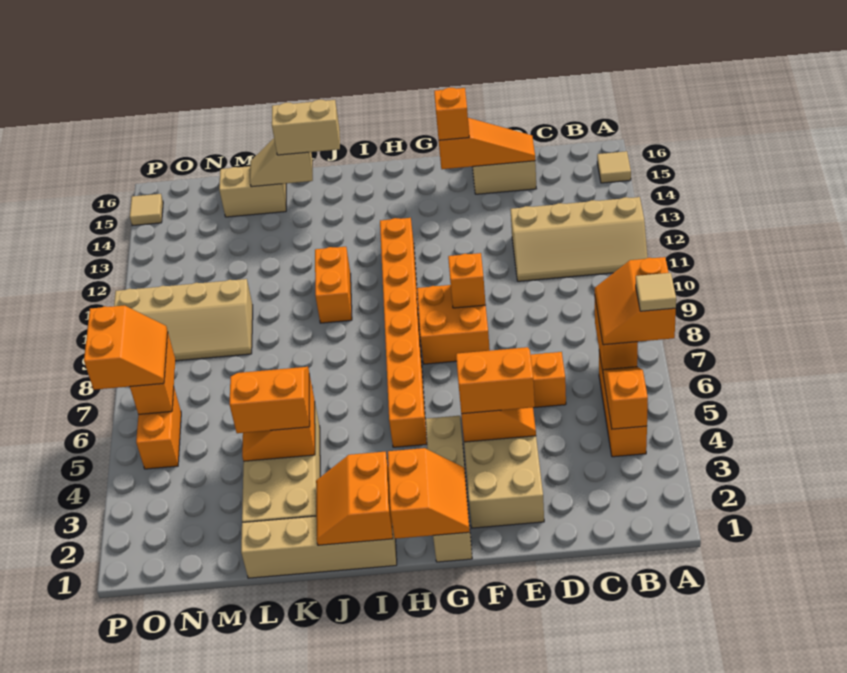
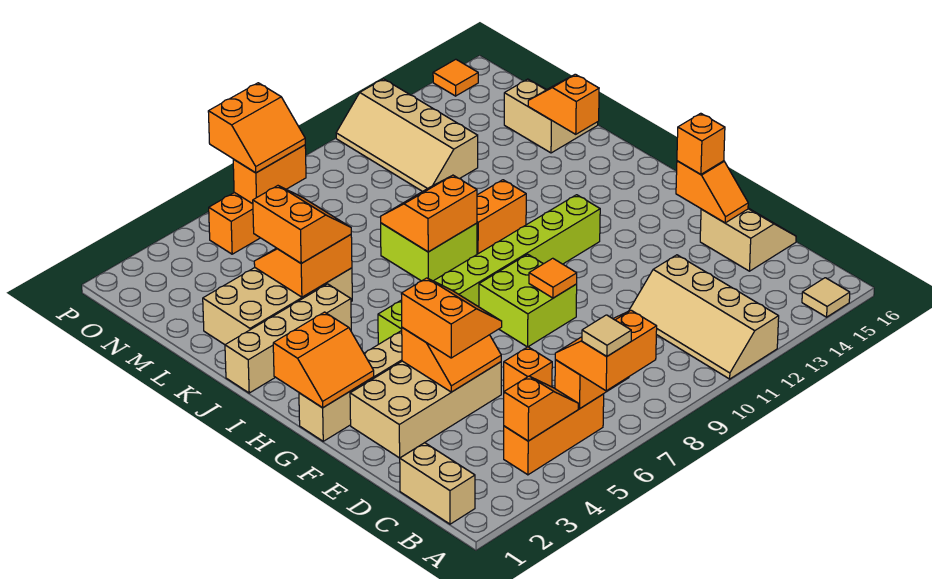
orange slope D15:F15 level 2 top F -> orange slope E15:F15 level 2 top F
orange brick F8:G9 level 1 -> lime brick F8:G9 level 1
orange brick F9 level 2 -> orange tile F9 level 2
orange brick H5:H12 level 1 -> lime brick H5:H12 level 1
tan brick I1:L1 level 1 -> tan brick J1:J4 level 1
orange slope I1:J2 level 2 top I -> orange slope J8:K9 level 2 top J
none -> lime brick J8:K9 level 1
tan brick J15:K15 level 3 -> tan brick B1:C1 level 1
tan slope K15:L15 level 2 top K -> orange slope K15:L15 level 2 top K
tan slope M9:P10 level 1 top 10 -> tan slope M11:P12 level 1 top 12
tan tile P15 level 1 -> orange tile P15 level 1

